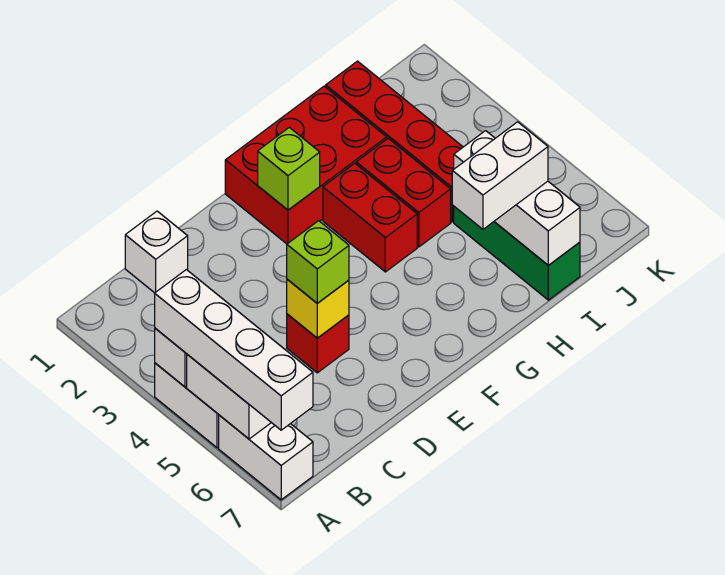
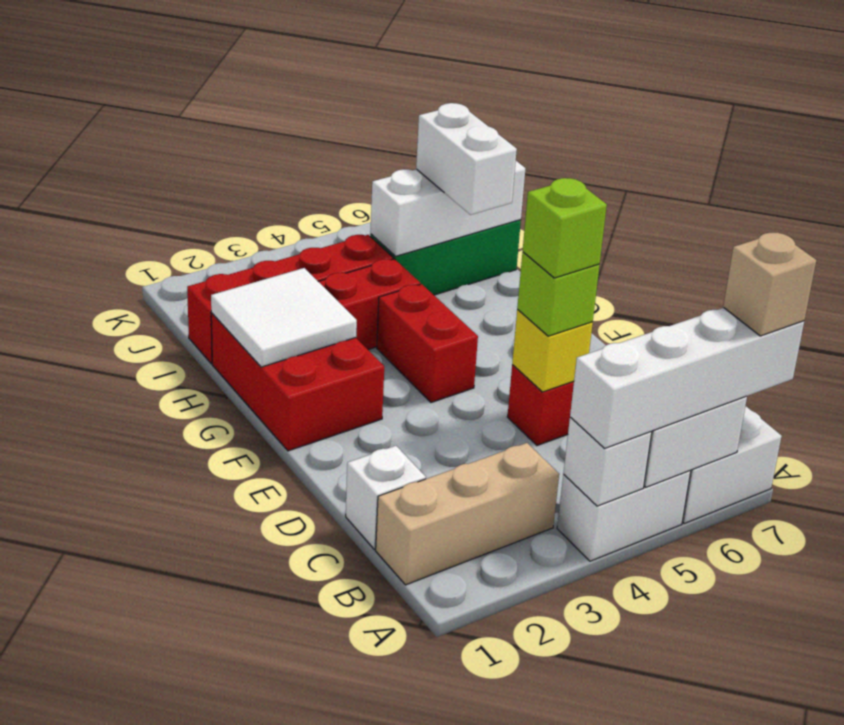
none -> tan brick A7 level 4
none -> tan brick B1:B3 level 1
lime brick F2 level 2 -> lime brick D5 level 4
none -> white tile G1:H2 level 2
red brick G3:G4 level 1 -> red brick F4:G4 level 1

